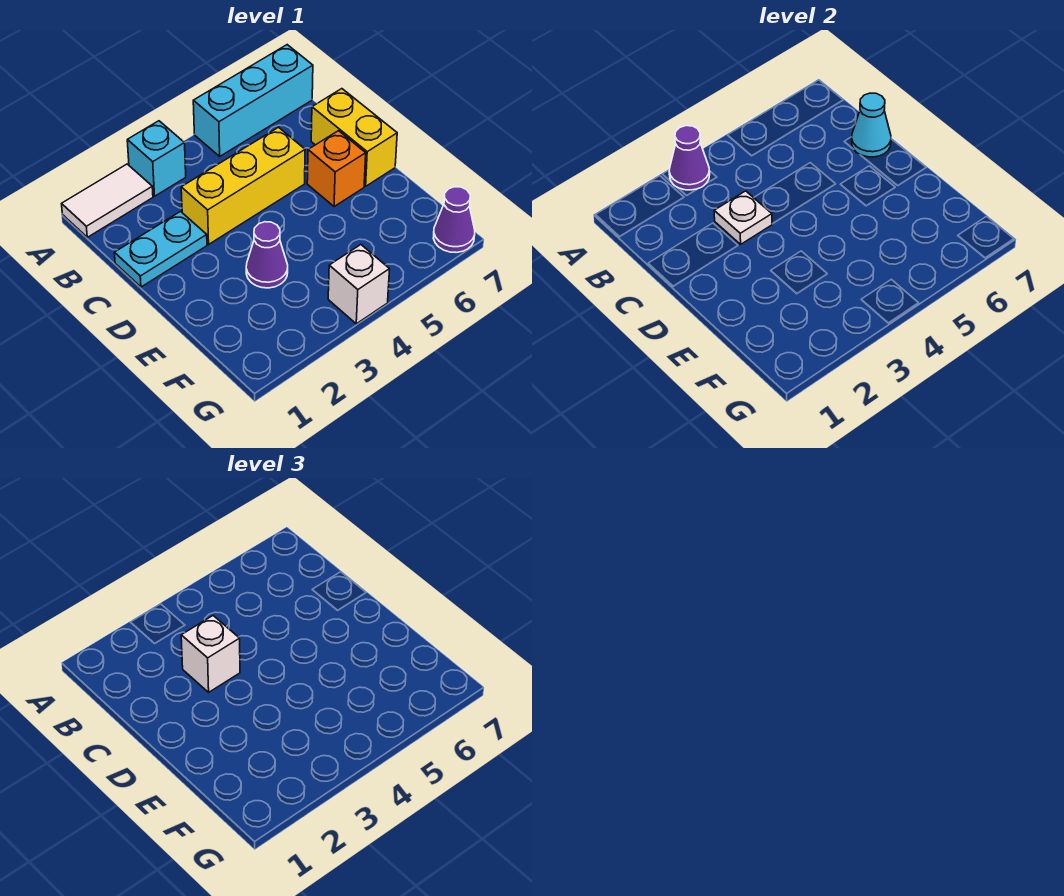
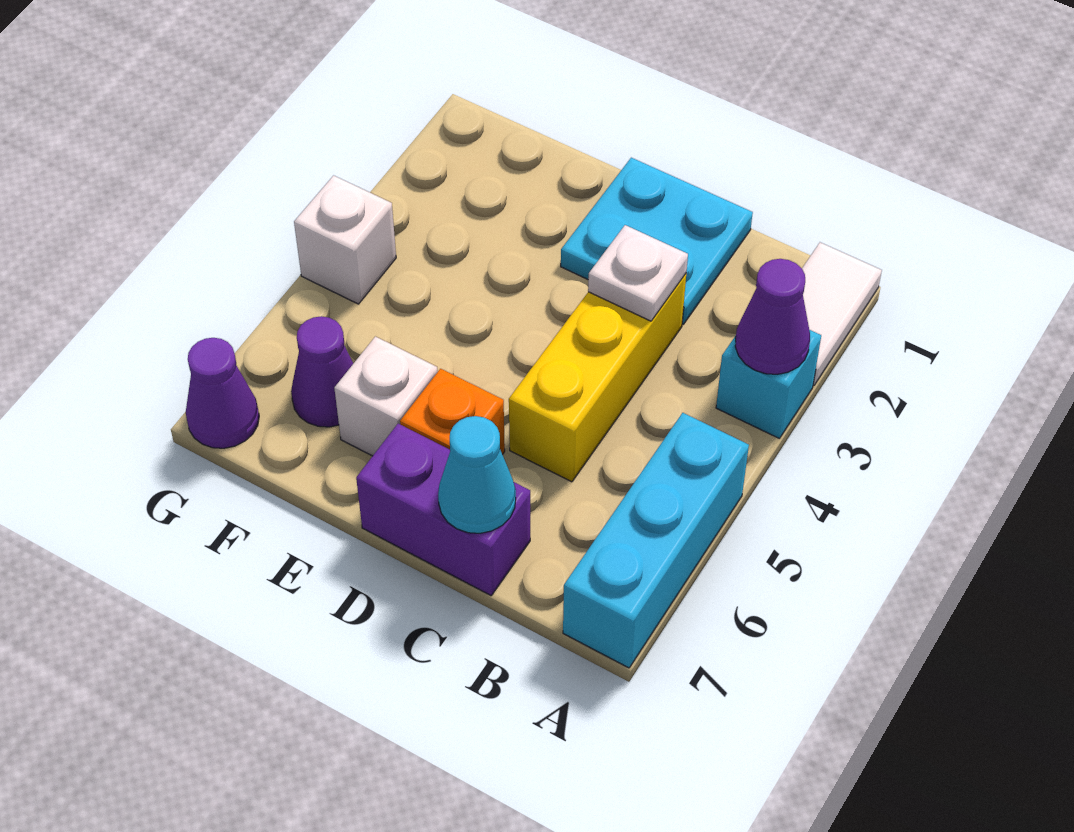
cyan plate C1:C2 level 1 -> cyan plate C1:D2 level 1
white brick C3 level 3 -> white brick E6 level 1
yellow brick C7:D7 level 1 -> purple brick C7:D7 level 1
purple cone E3 level 1 -> purple cone F6 level 1

